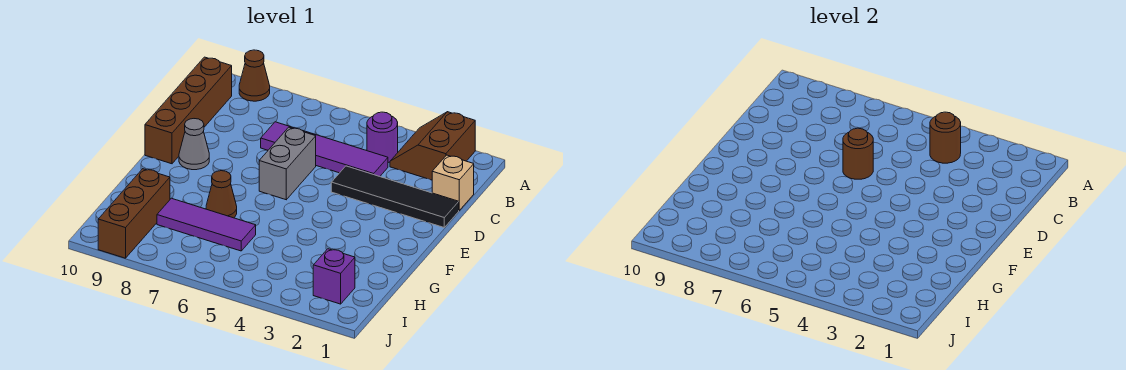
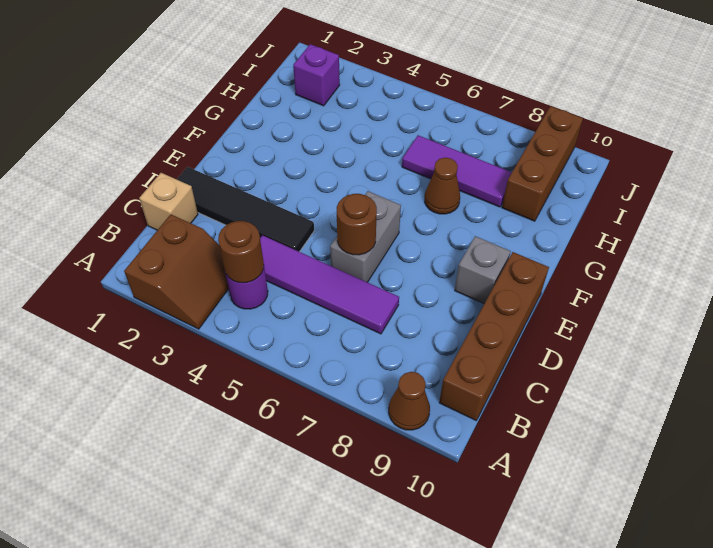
grey cone E9 level 1 -> grey brick E9 level 1

